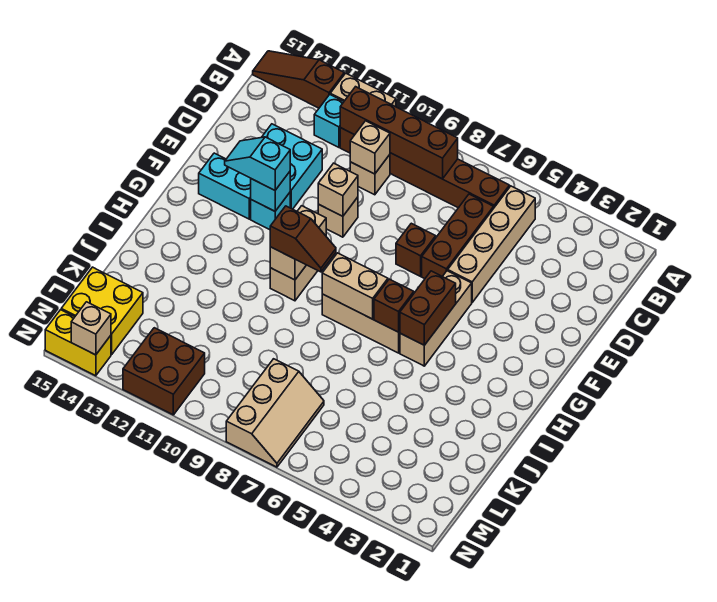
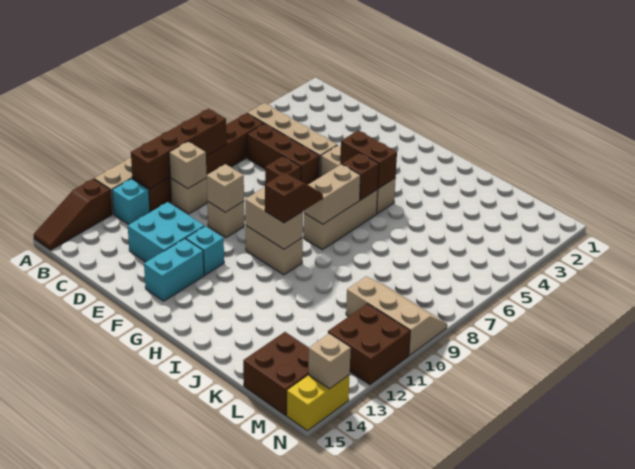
cyan brick F12 level 2 -> none
cyan slope F12:F13 level 3 top 12 -> none
tan slope L7:N8 level 1 top 8 -> tan slope L9:N10 level 1 top 10
yellow brick L14:M15 level 1 -> brown brick L14:M15 level 1

